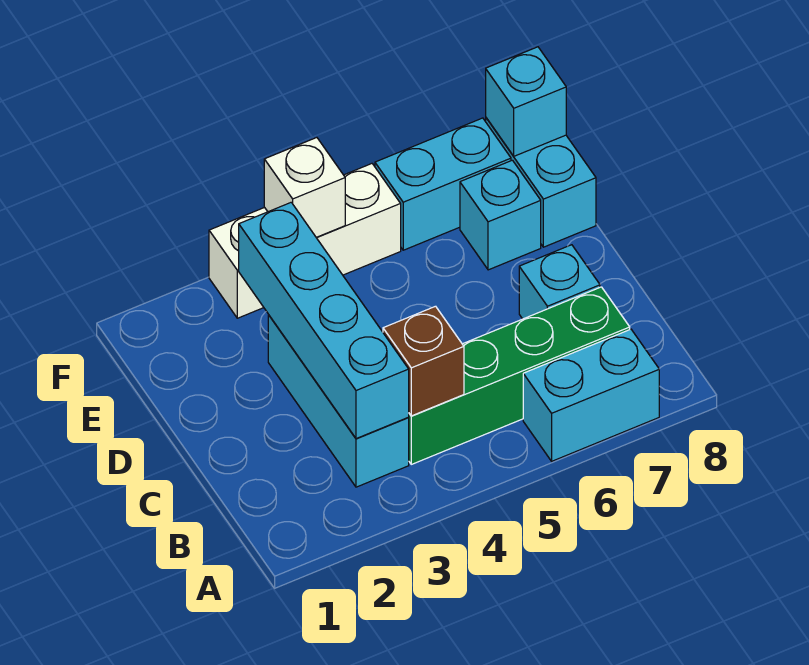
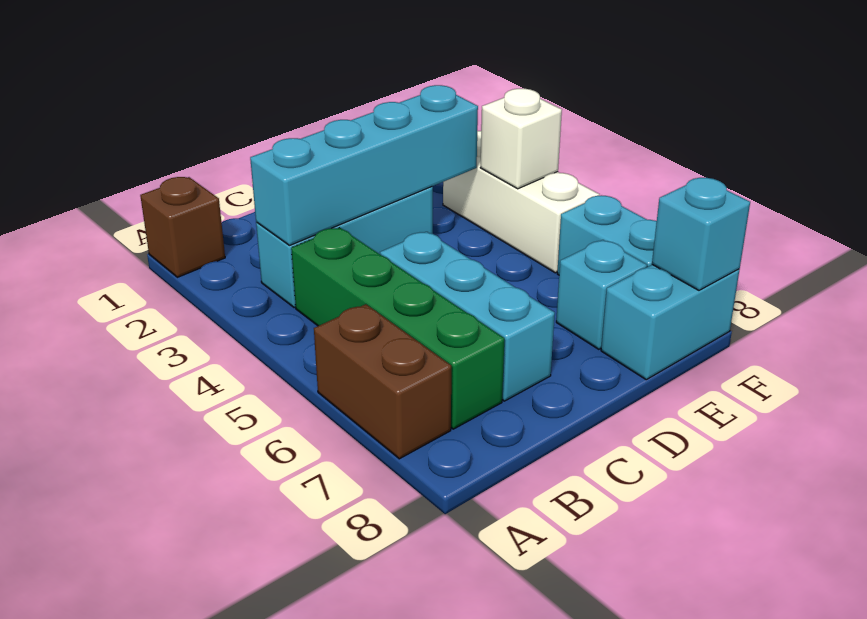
cyan brick A6:A7 level 1 -> brown brick A6:A7 level 1
brown brick B4 level 2 -> brown brick A1 level 1
cyan brick C7 level 1 -> cyan brick C5:C7 level 1

